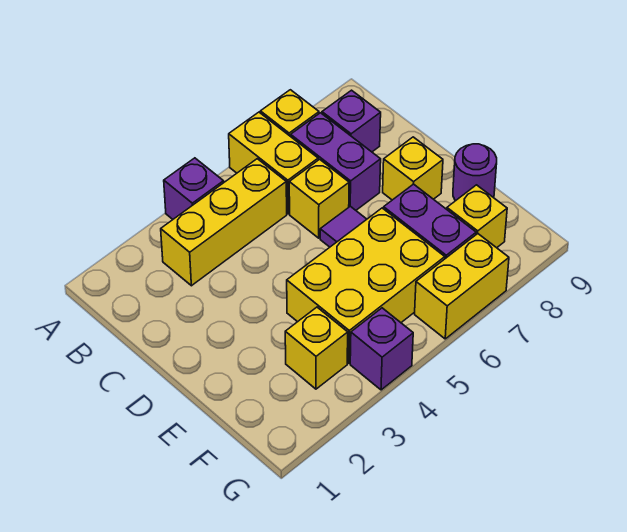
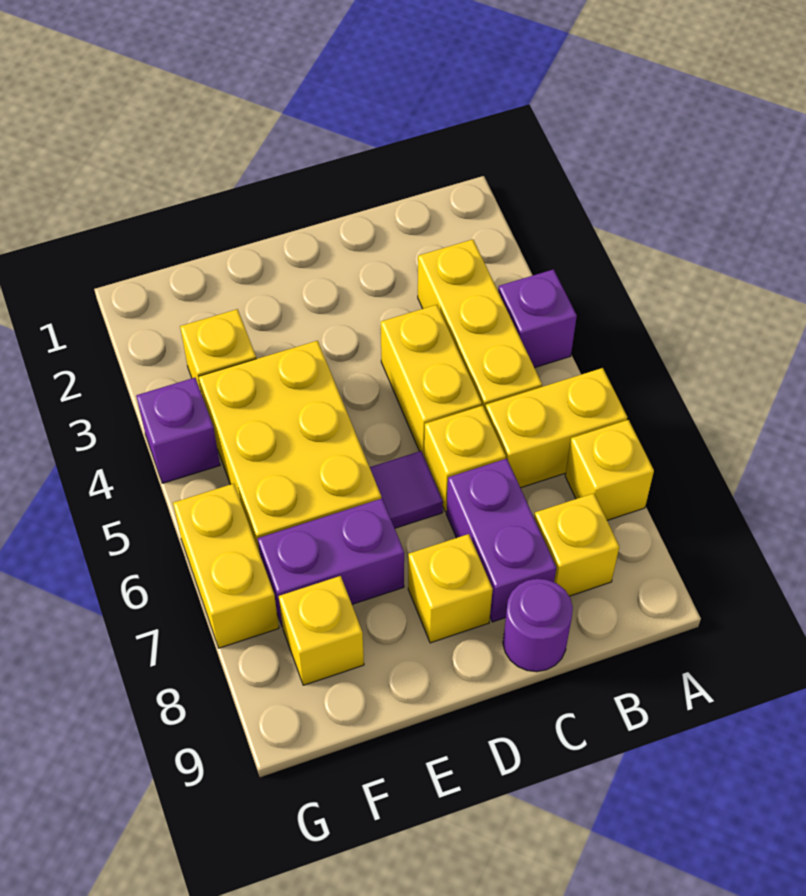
purple brick B7:C7 level 1 -> purple brick C7:C8 level 1
purple brick B8 level 1 -> yellow brick B8 level 1
none -> yellow brick C4:C5 level 1
purple round brick E9 level 1 -> purple round brick C9 level 1

